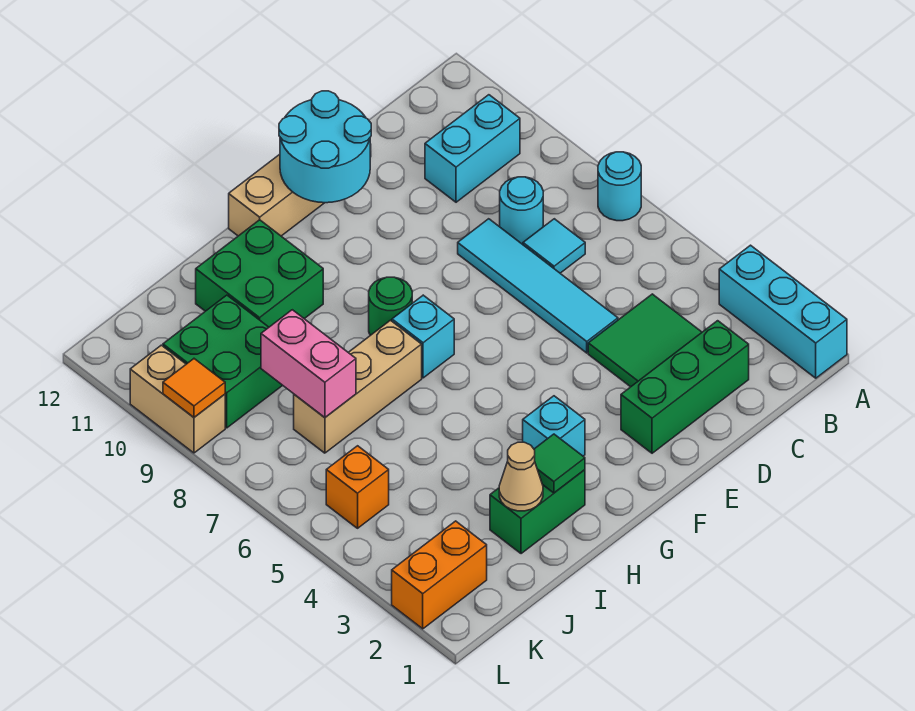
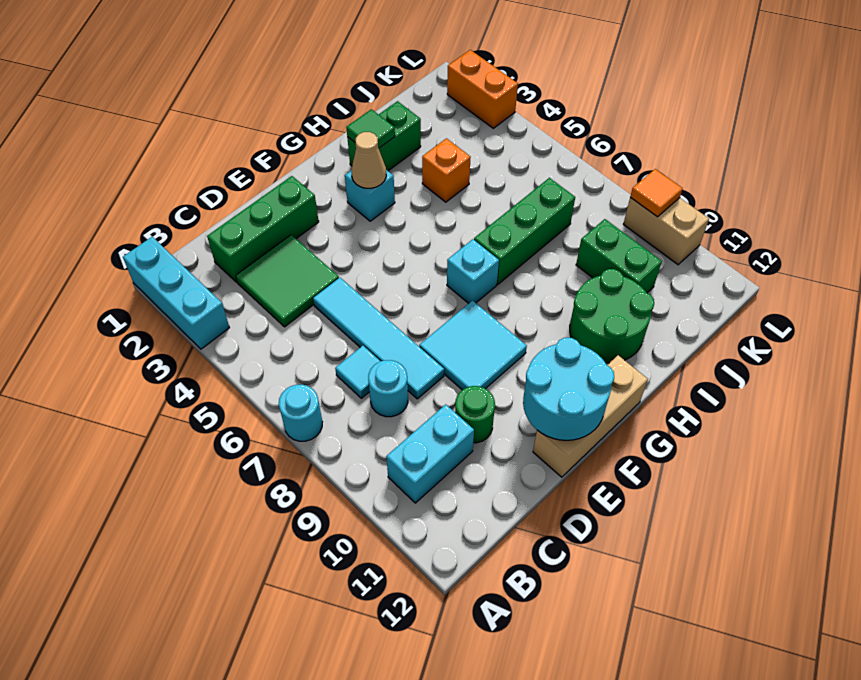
none -> cyan tile E8:F9 level 1
green round brick G8 level 1 -> green round brick D10 level 1
tan brick H7:J7 level 1 -> green brick H7:J7 level 1
green brick H10:I11 level 1 -> green round brick H10:I11 level 1
tan cone I2 level 2 -> tan cone G3 level 2
pink brick J7:J8 level 2 -> none
green brick J9:K10 level 1 -> green brick J9:J10 level 1
orange brick K2:L2 level 1 -> orange brick L2:L3 level 1
orange brick K5 level 1 -> orange brick I4 level 1

